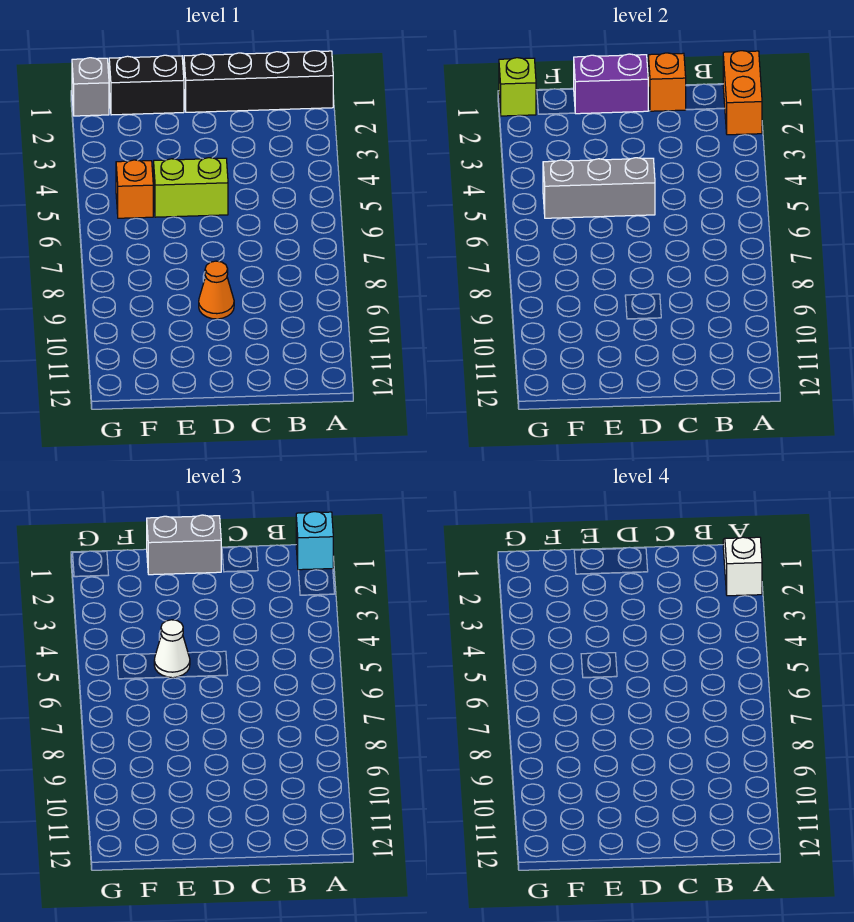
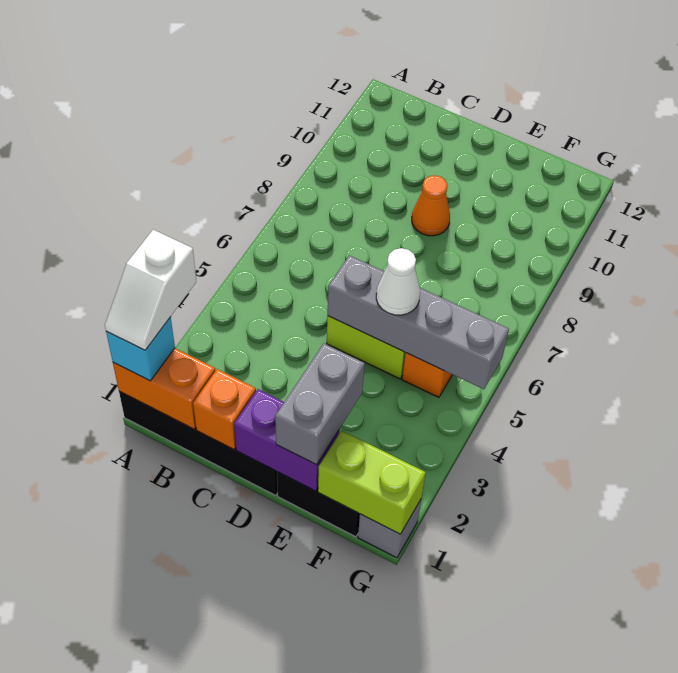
orange brick A1:A2 level 2 -> orange brick A1:B1 level 2
grey brick D1:E1 level 3 -> grey brick E1:E2 level 3
grey brick D5:F5 level 2 -> grey brick D5:G5 level 2
lime brick G1 level 2 -> lime brick F1:G1 level 2

